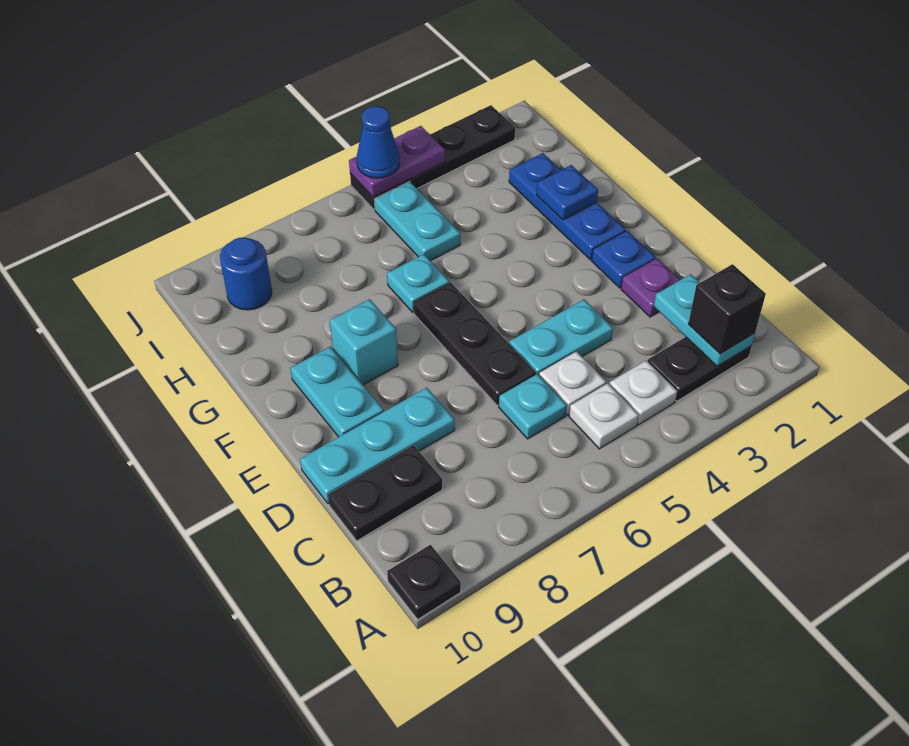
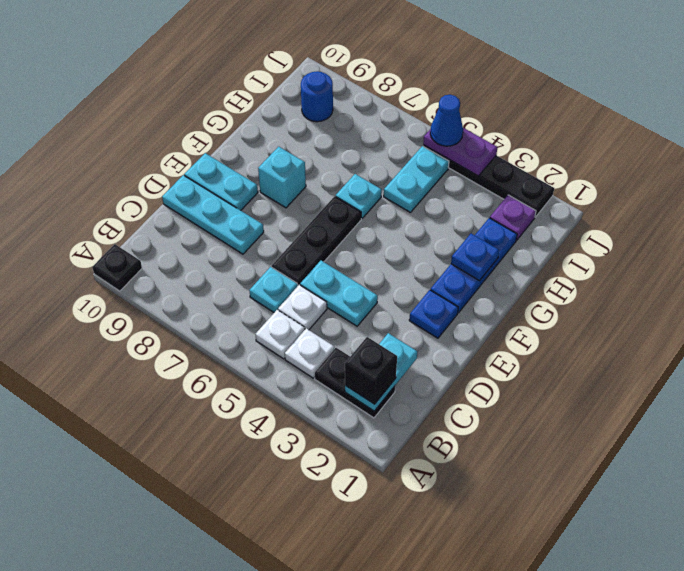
black plate C9:C10 level 1 -> none
purple plate D2 level 1 -> purple plate I2 level 1
cyan plate E9:F9 level 1 -> cyan plate E9:E10 level 1

